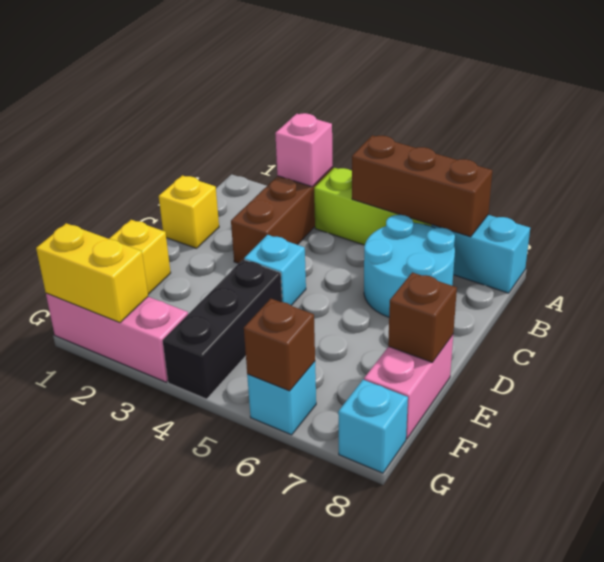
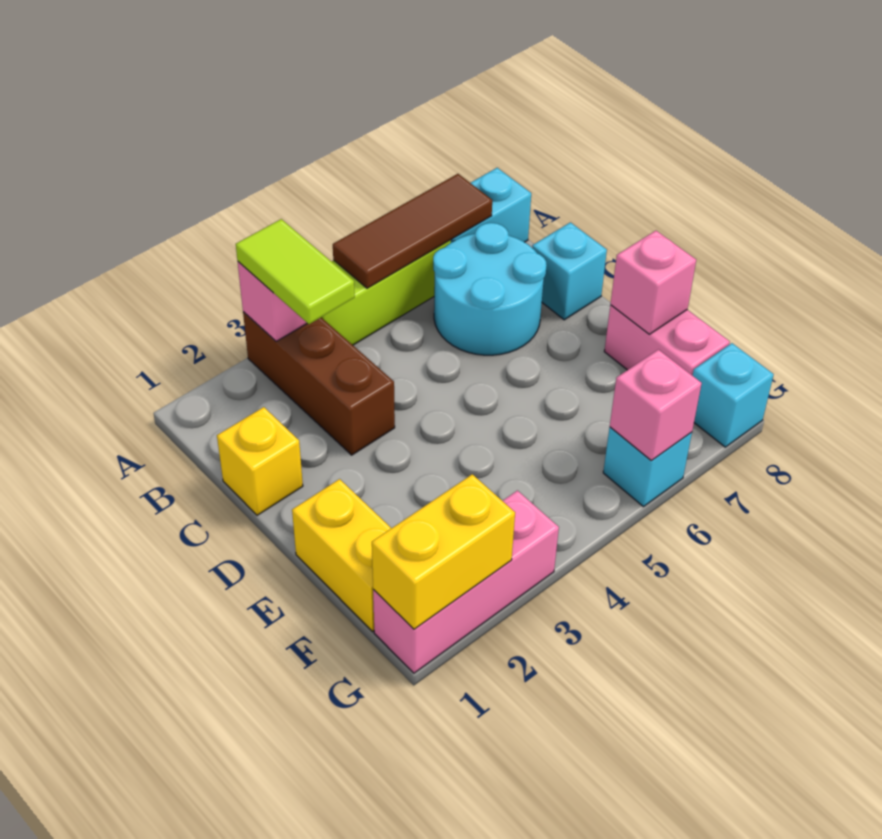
none -> lime tile A3:B3 level 3
brown brick A5:A7 level 2 -> brown tile A5:A7 level 2
cyan brick D4 level 1 -> cyan brick C8 level 1
black brick E4:G4 level 1 -> none
brown brick E8 level 2 -> pink brick E8 level 2
brown brick G6 level 2 -> pink brick G6 level 2

